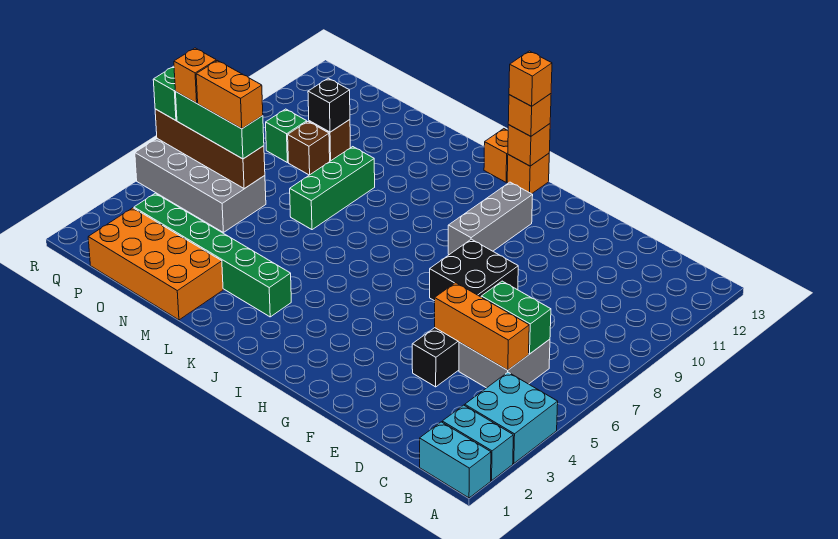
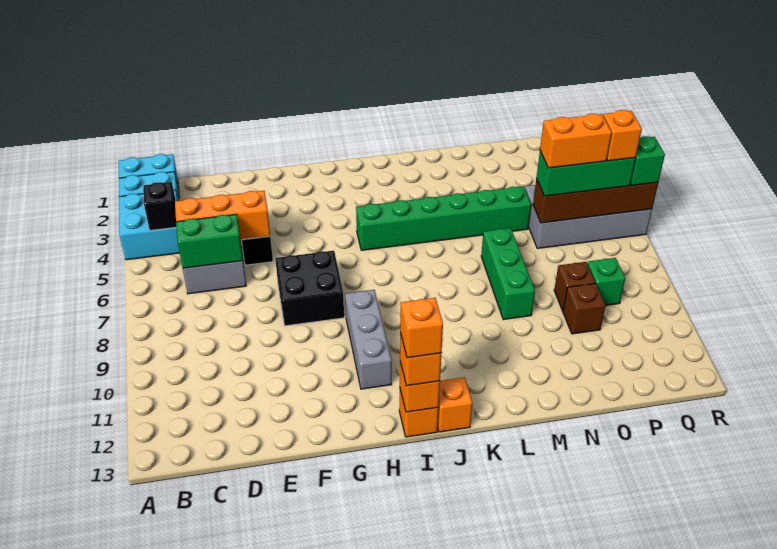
green brick K3:P3 level 1 -> green brick I5:N5 level 1
orange brick M1:P2 level 1 -> none
black brick O10 level 2 -> black brick B4 level 2

